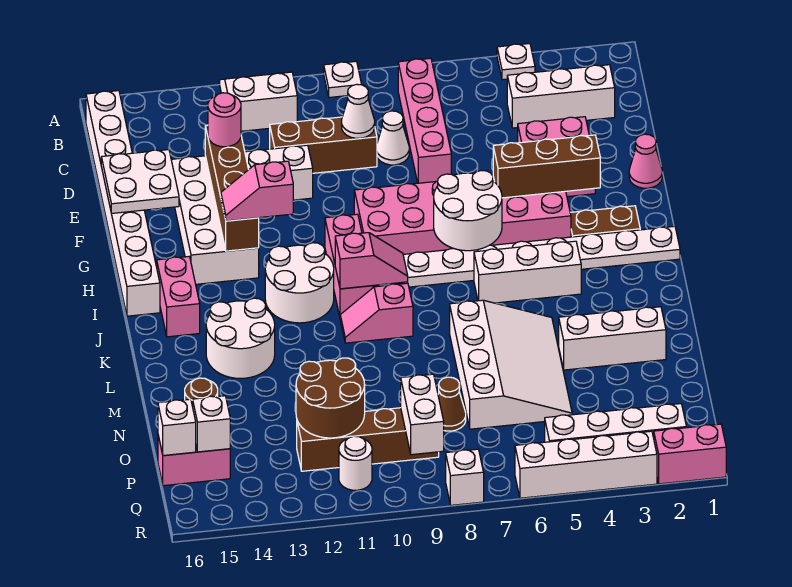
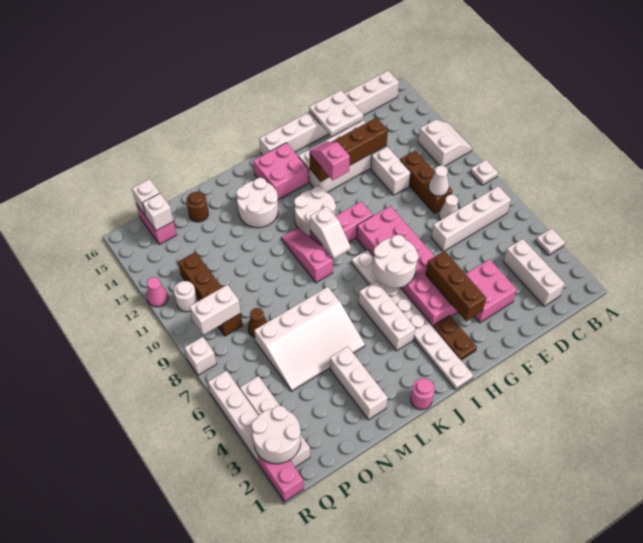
pink brick B7:E7 level 1 -> white brick B7:E7 level 1
pink round brick E13 level 3 -> pink round brick K1 level 1
pink cone F1 level 1 -> pink cone R12 level 1
pink brick I15:J15 level 1 -> pink brick I14:J15 level 1
pink slope J9:J10 level 2 top 10 -> white slope J9:J10 level 2 top 10
pink slope K9:K10 level 1 top 9 -> pink slope K9:K11 level 1 top 9
brown round brick O11:P12 level 2 -> none
none -> white round brick Q2:R3 level 2

